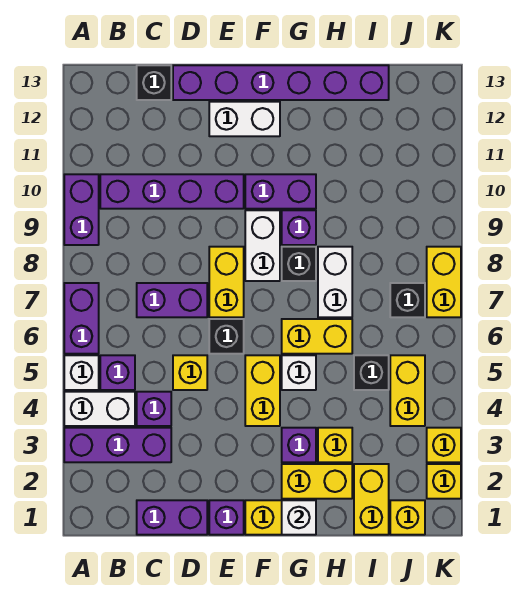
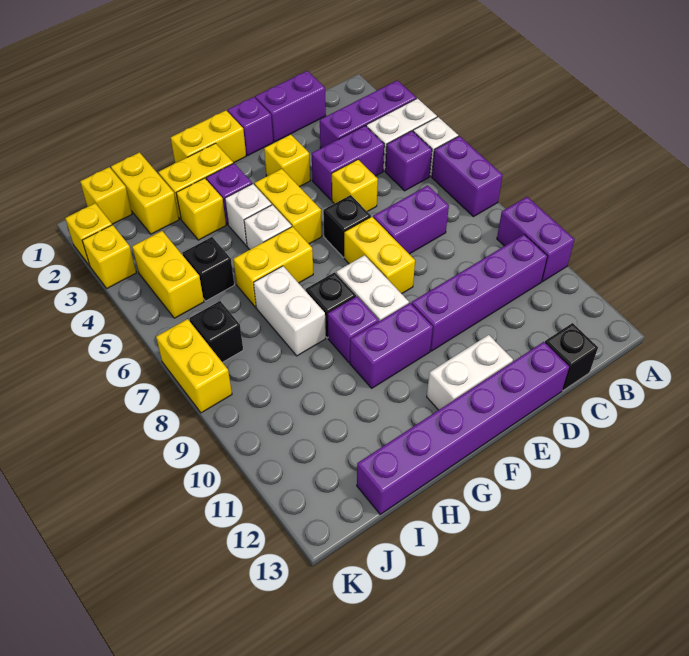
purple brick C4 level 1 -> purple brick C4:D4 level 1
none -> yellow brick E3 level 1
white brick G1 level 2 -> white brick G4 level 1

